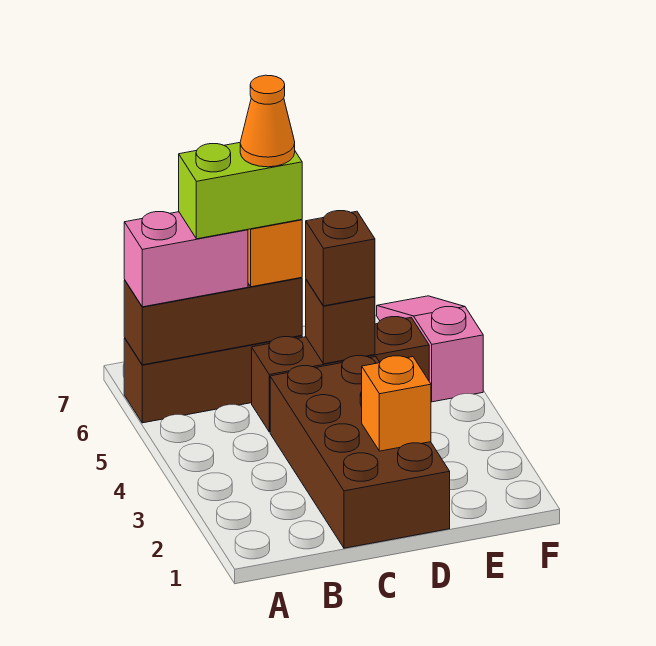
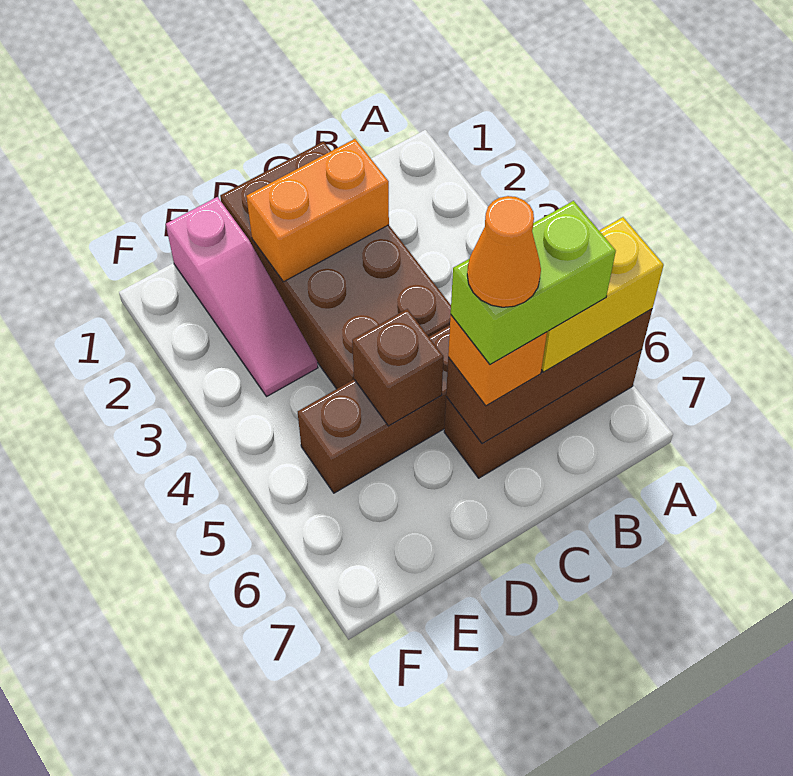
pink brick A6:B6 level 3 -> yellow brick A6:B6 level 3
orange brick D2 level 2 -> orange brick C2:D2 level 2
brown brick D5 level 3 -> none
pink slope F5:F7 level 1 top 5 -> pink slope E1:E3 level 1 top 1

